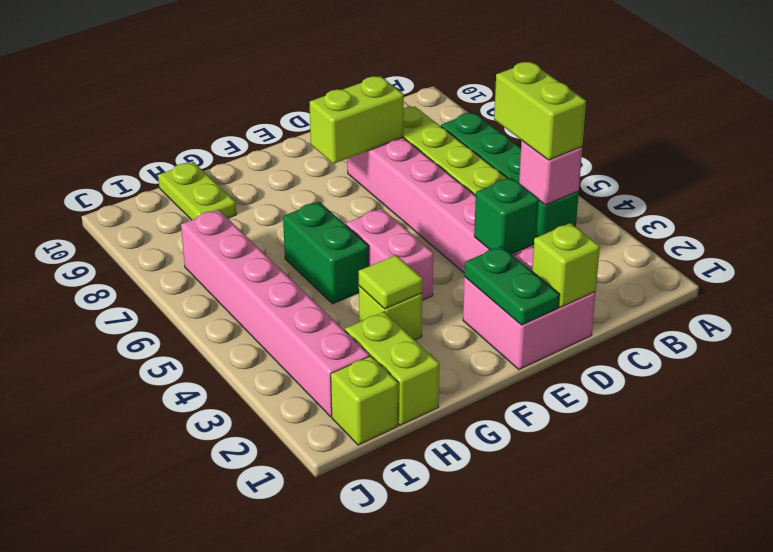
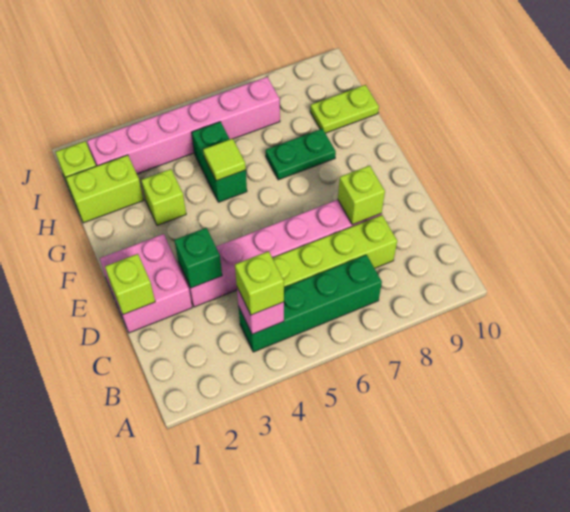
lime brick B4:B5 level 3 -> lime brick B4 level 3
lime brick D8:E8 level 2 -> lime brick D8 level 2
green plate E1:E2 level 2 -> green plate G7:G8 level 1
pink brick F4:F5 level 1 -> none
lime tile G3 level 2 -> lime tile G5 level 2
green brick G5:G6 level 1 -> green brick G5:H5 level 1

